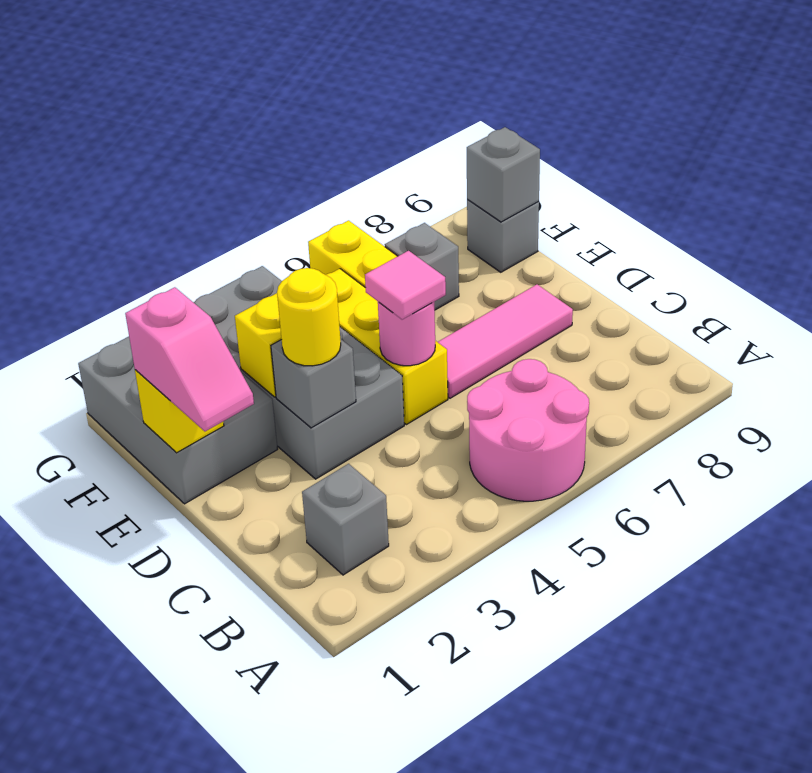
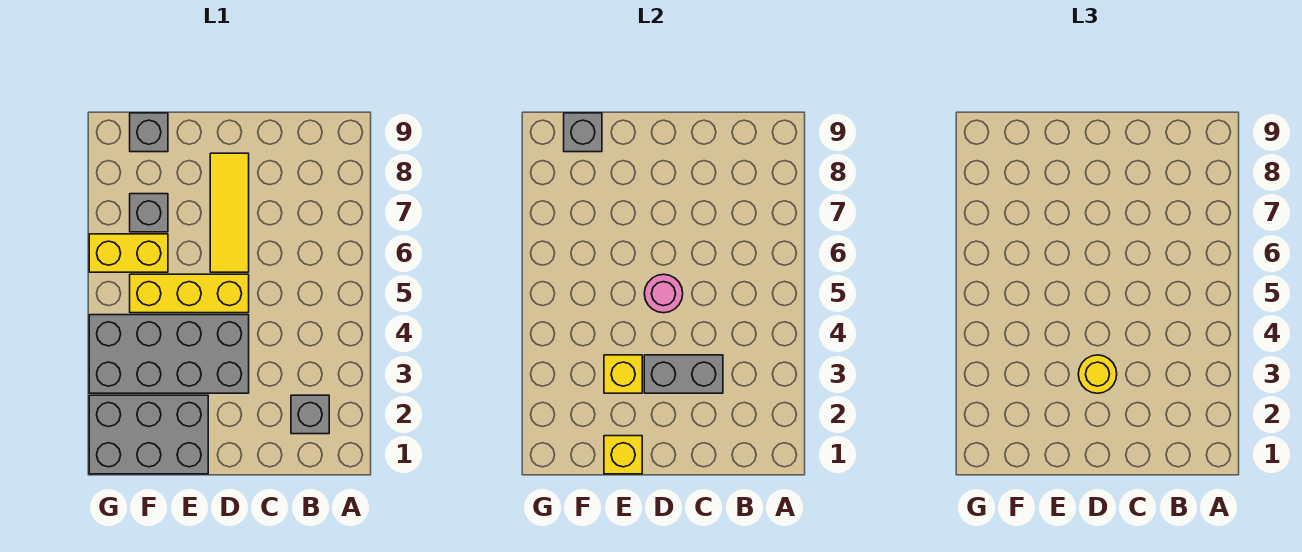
pink round brick A5:B6 level 1 -> none
pink slope D1:E1 level 3 top E -> none
grey brick D3 level 2 -> grey brick C3:D3 level 2
pink tile D5 level 3 -> none
pink tile D6:D8 level 1 -> yellow tile D6:D8 level 1

